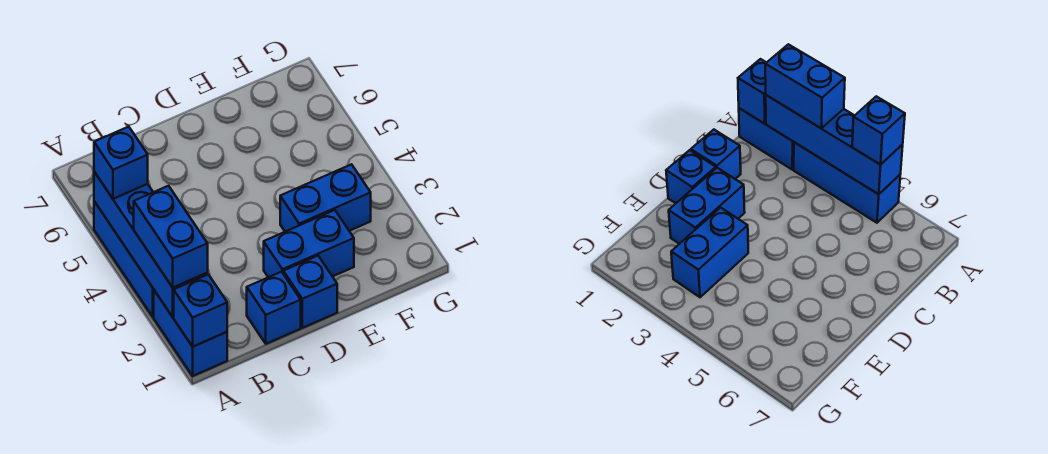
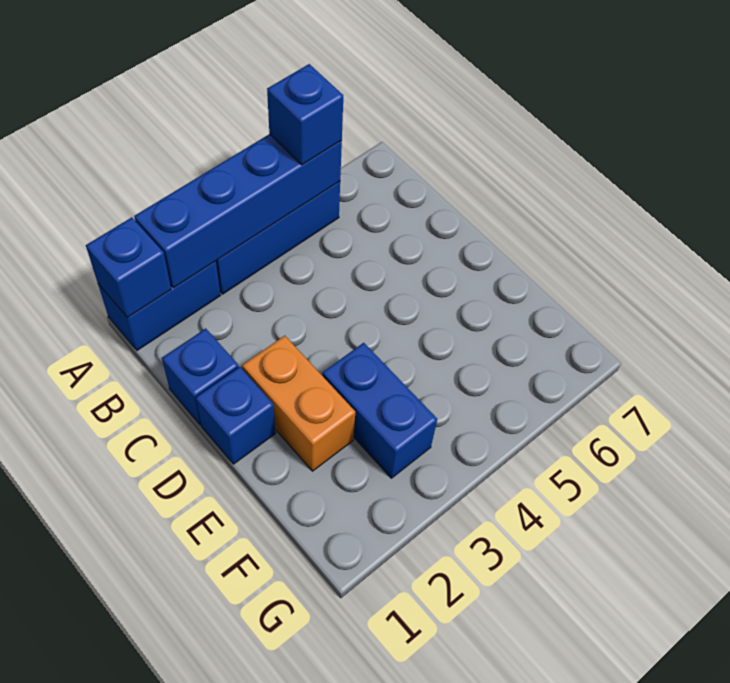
blue brick A2:A3 level 3 -> none
blue brick D2:E2 level 1 -> orange brick D2:E2 level 1

